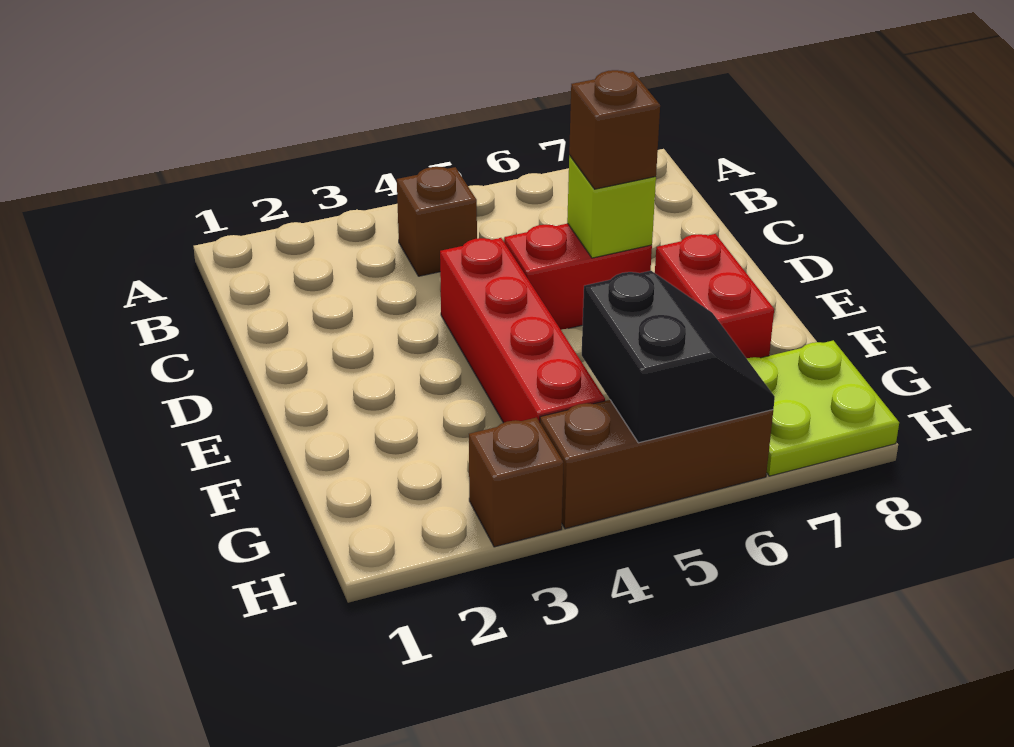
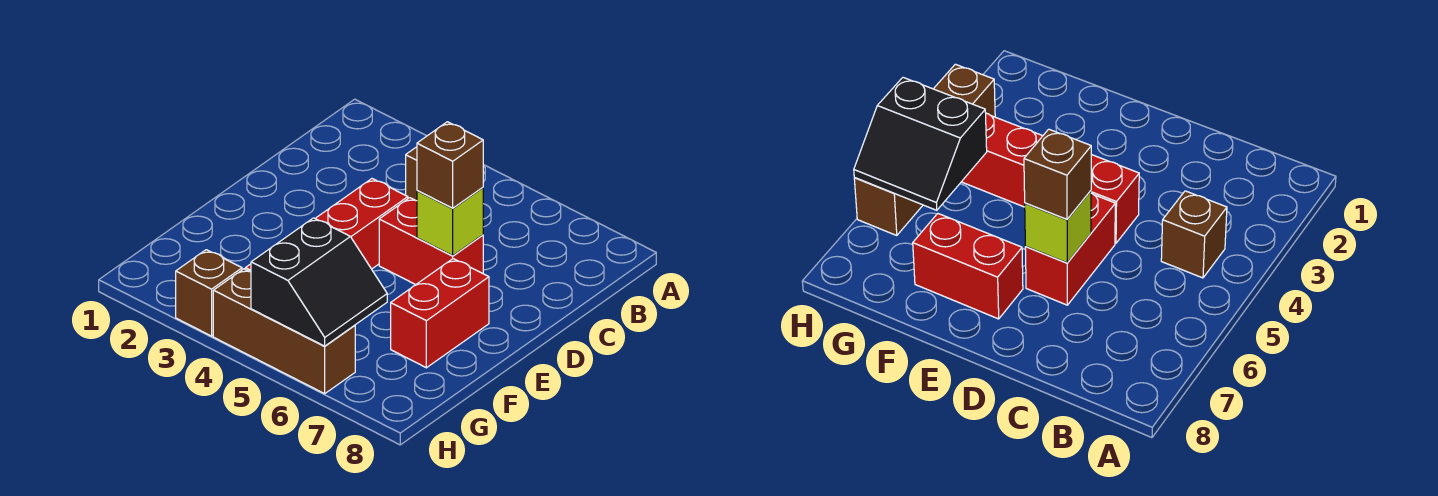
lime plate G7:H8 level 1 -> none

